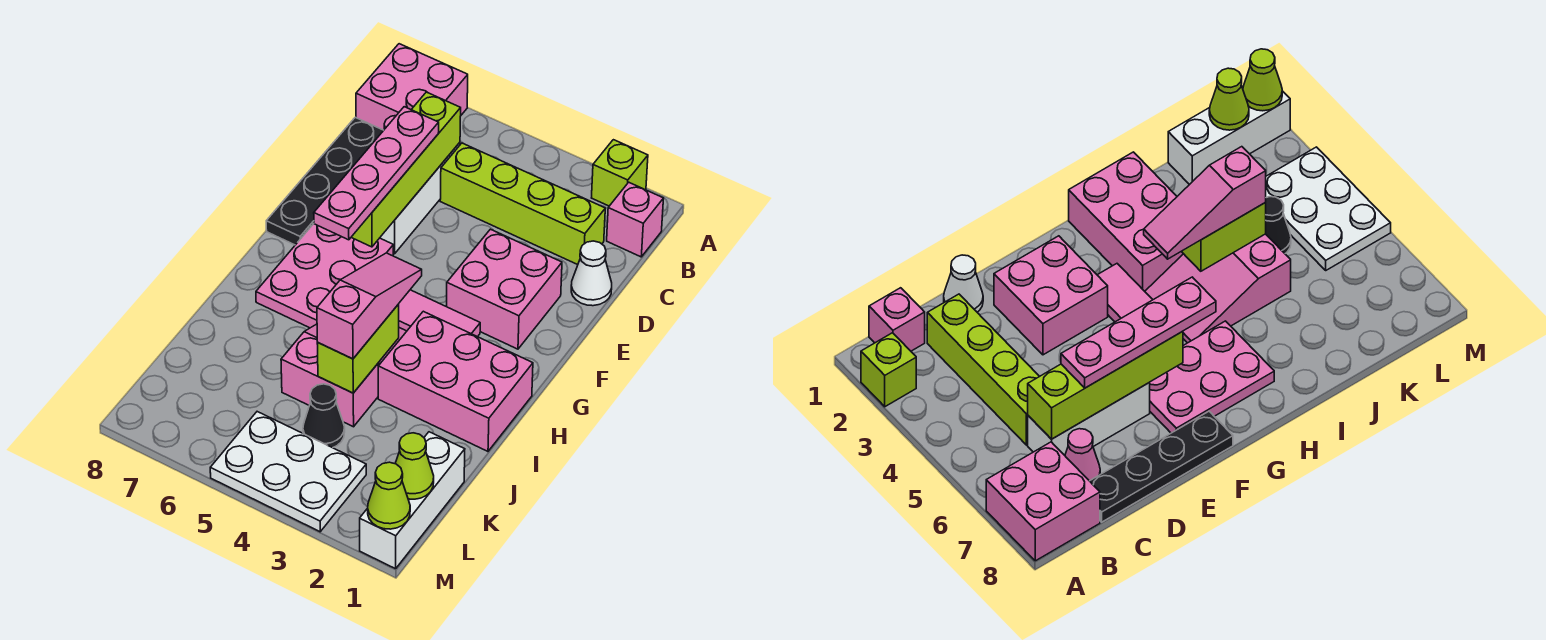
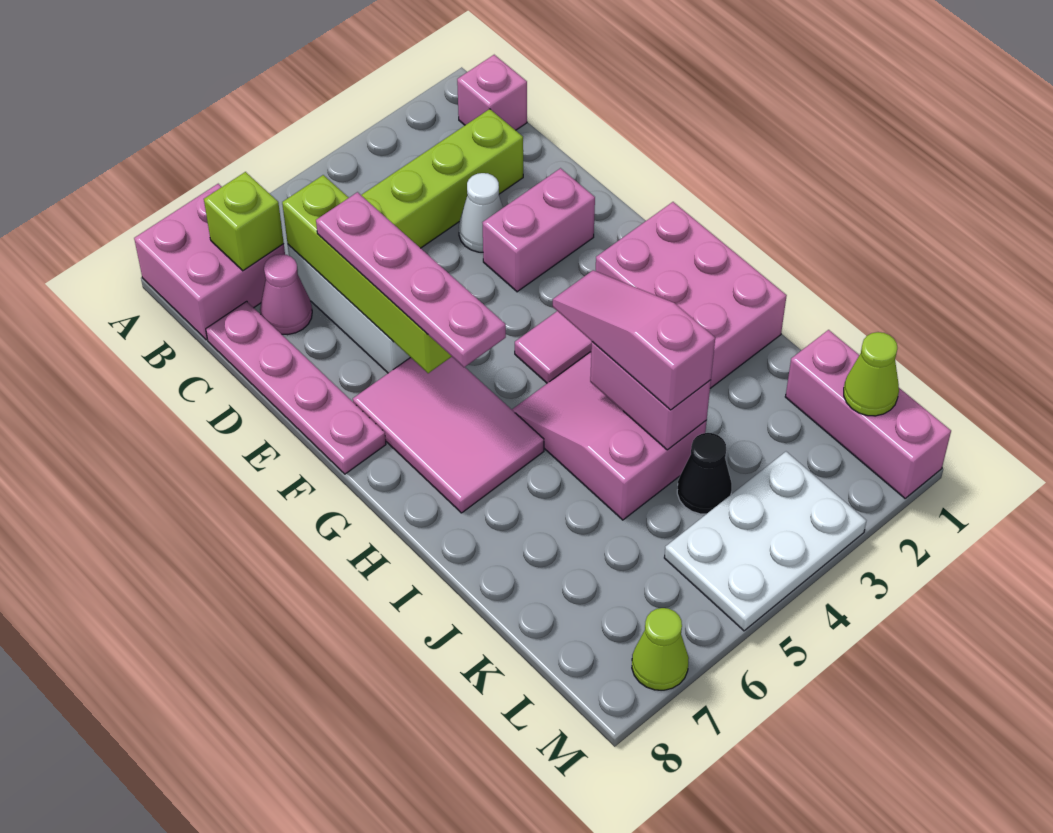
lime brick A2 level 1 -> lime brick B7 level 2
black plate C8:F8 level 1 -> pink plate C8:F8 level 1
white cone D1 level 1 -> white cone D3 level 1
pink brick E2:F3 level 1 -> pink brick E2:E3 level 1
pink plate F6:H7 level 1 -> pink tile F6:H7 level 1
pink brick H1:I3 level 1 -> pink brick G1:I2 level 1
lime brick I4:J4 level 2 -> pink brick I4:J4 level 2
white brick K1:M1 level 1 -> pink brick K1:M1 level 1
lime cone M1 level 2 -> lime cone M7 level 1

